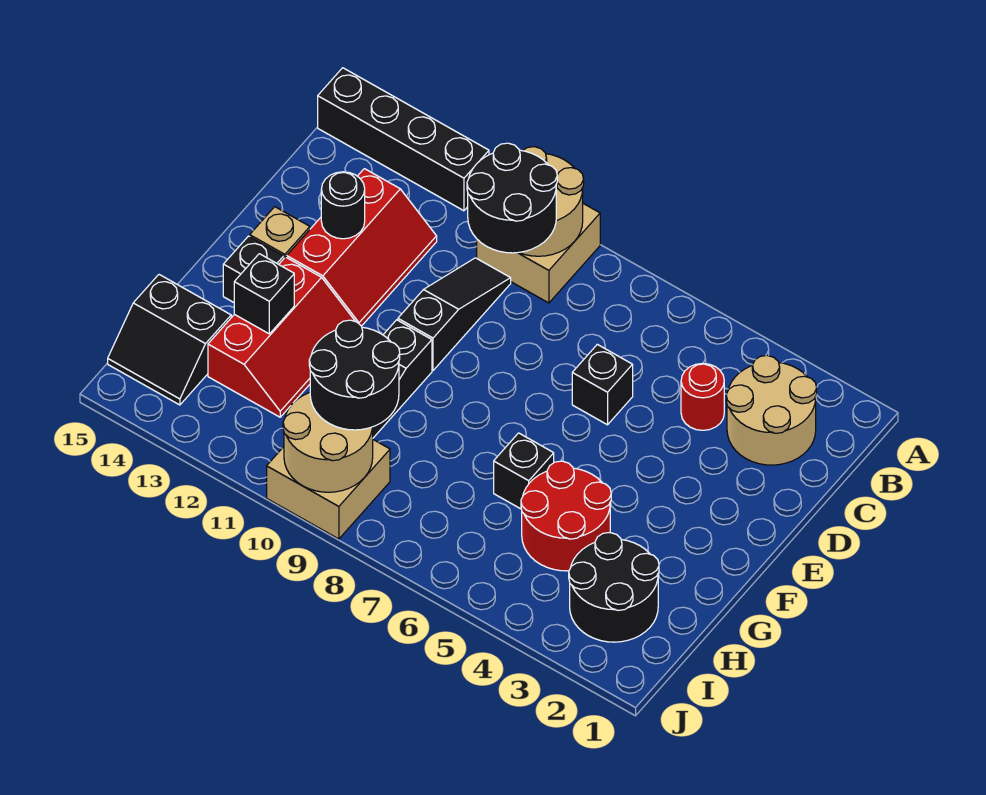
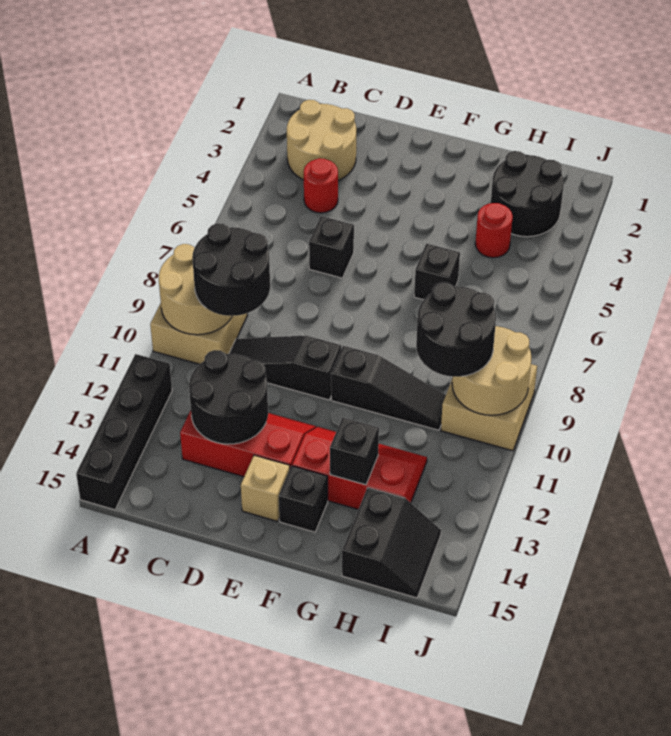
black round brick D13 level 2 -> black round brick C12:D13 level 2
red round brick G4:H5 level 1 -> red round brick H4 level 1

